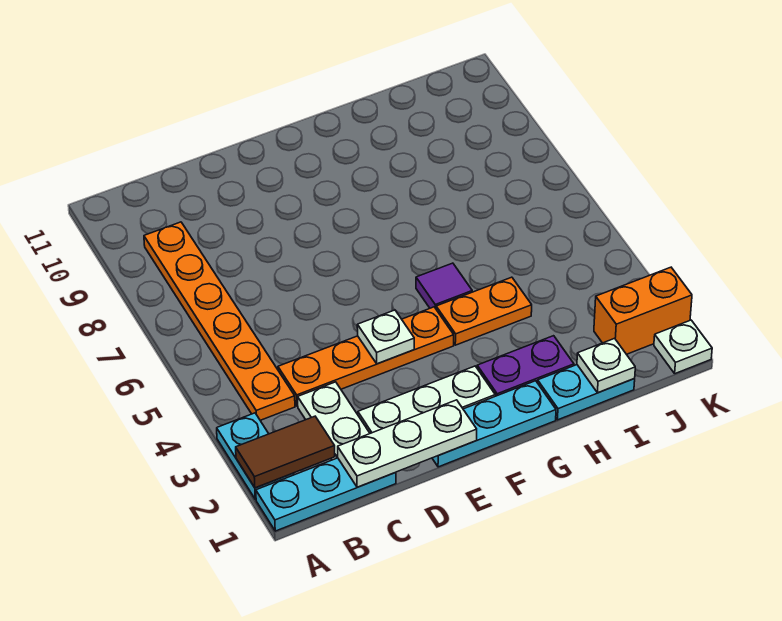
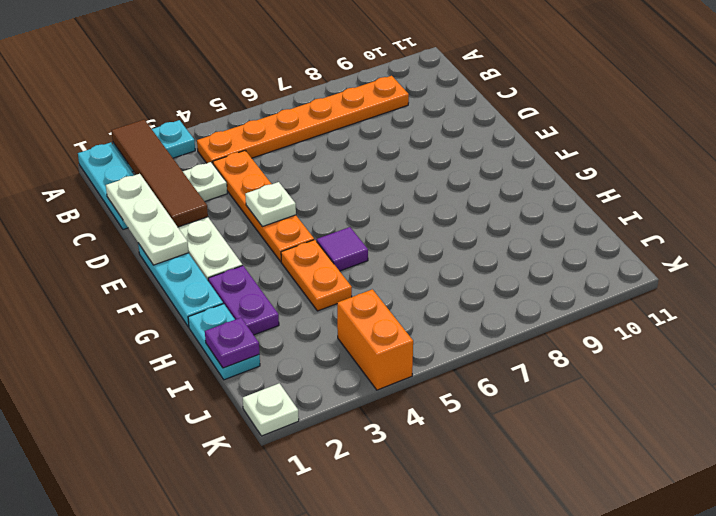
brown tile A2:B2 level 2 -> brown tile A2:D2 level 2
white plate I1 level 2 -> purple plate I1 level 2
orange brick J2:K2 level 1 -> orange brick J4:K4 level 1

